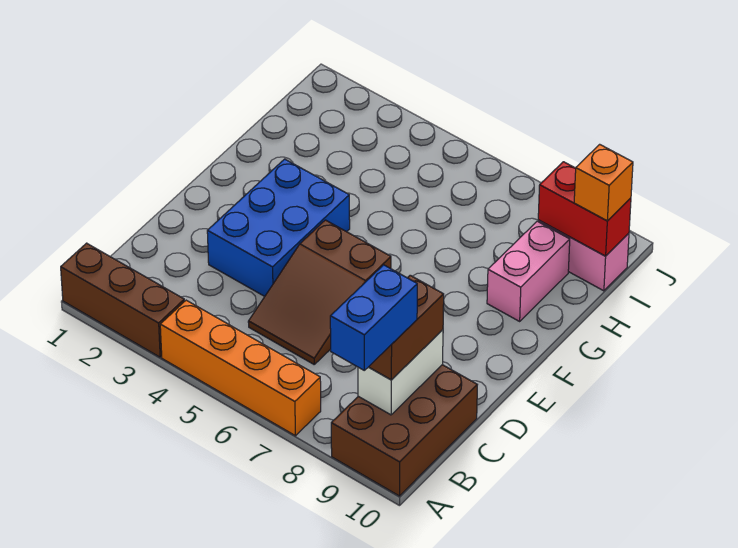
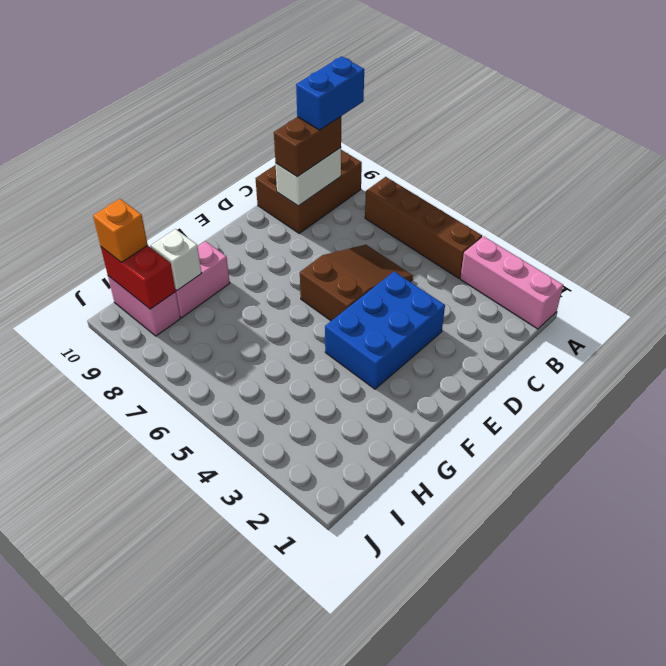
brown brick A1:A3 level 1 -> pink brick A1:A3 level 1
orange brick A4:A7 level 1 -> brown brick A4:A7 level 1
none -> white brick H9 level 2

